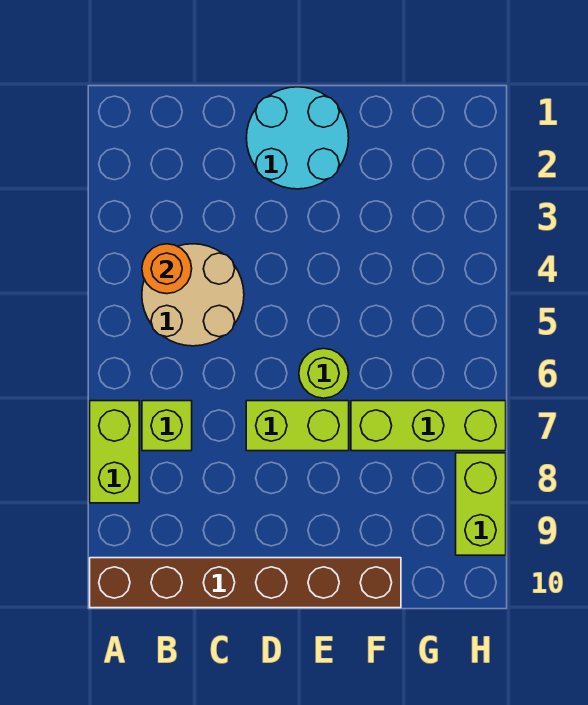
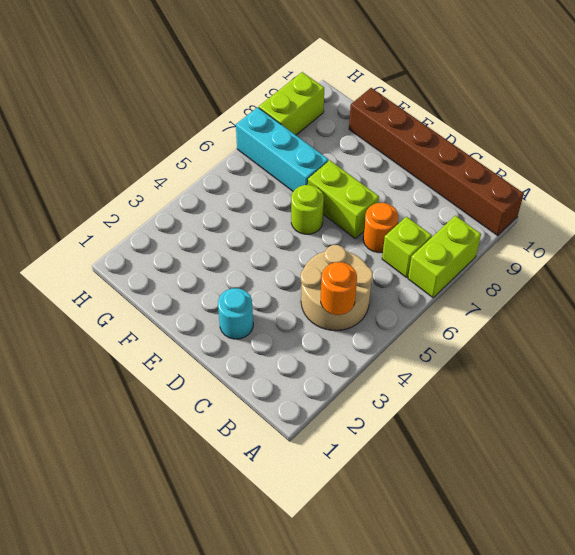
none -> orange round brick C7 level 1
cyan round brick D1:E2 level 1 -> cyan round brick D2 level 1
lime brick F7:H7 level 1 -> cyan brick F7:H7 level 1

